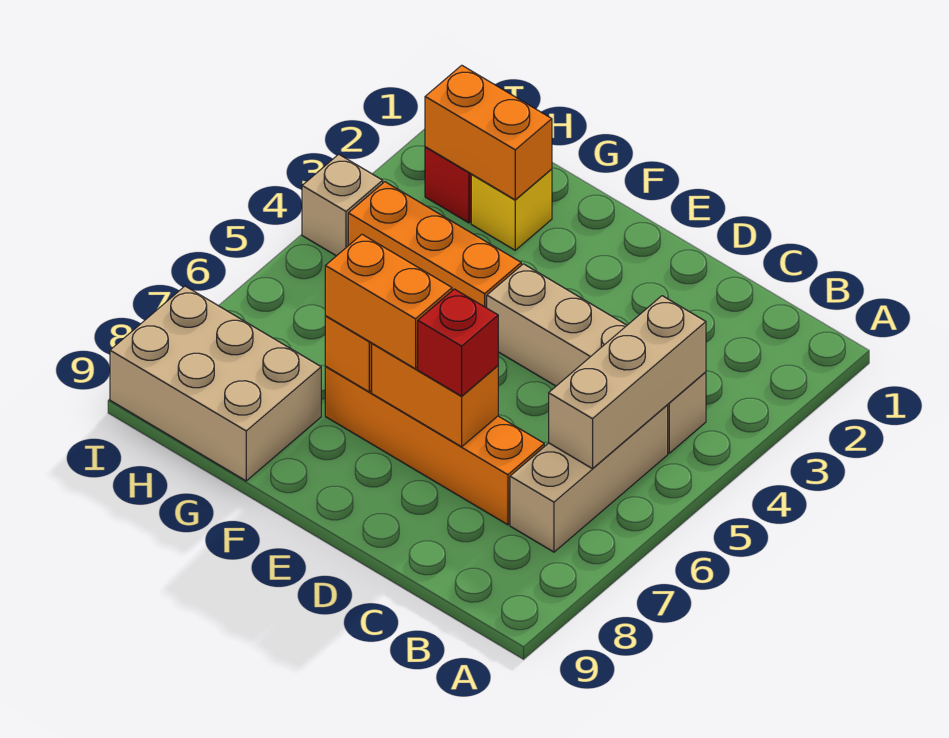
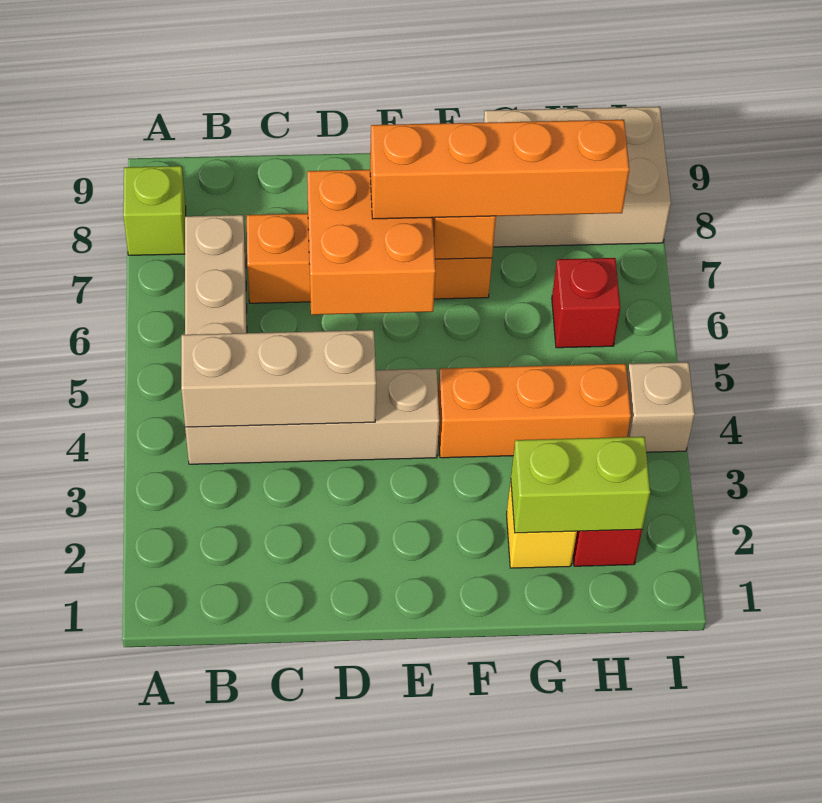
none -> lime brick A8 level 1
tan brick B4:B6 level 2 -> tan brick B4:D4 level 2
orange brick D7:E7 level 2 -> orange brick D6:E7 level 2
red brick D7 level 3 -> red brick H6 level 1
orange brick E7:F7 level 3 -> orange brick E7:H7 level 3
orange brick G2:H2 level 2 -> lime brick G2:H2 level 2

